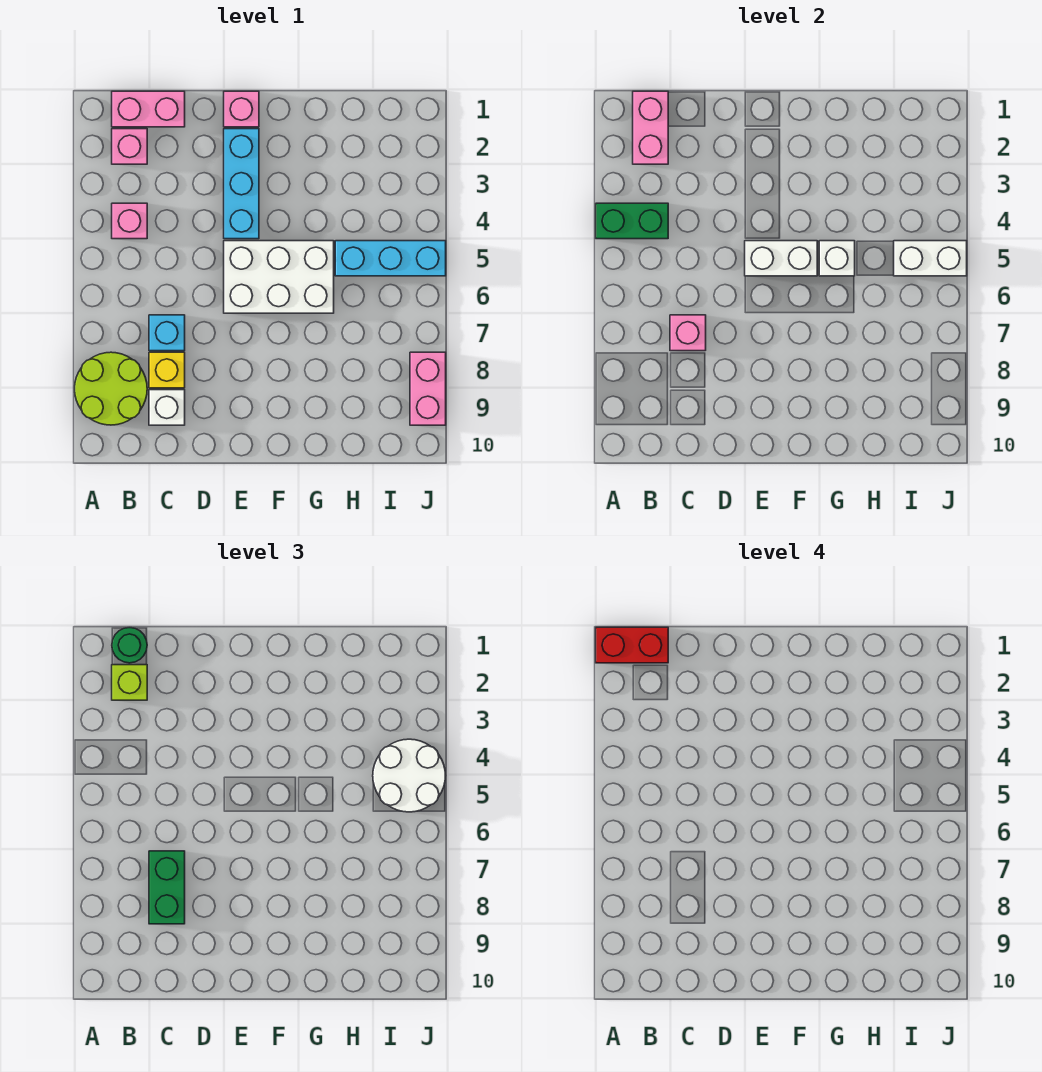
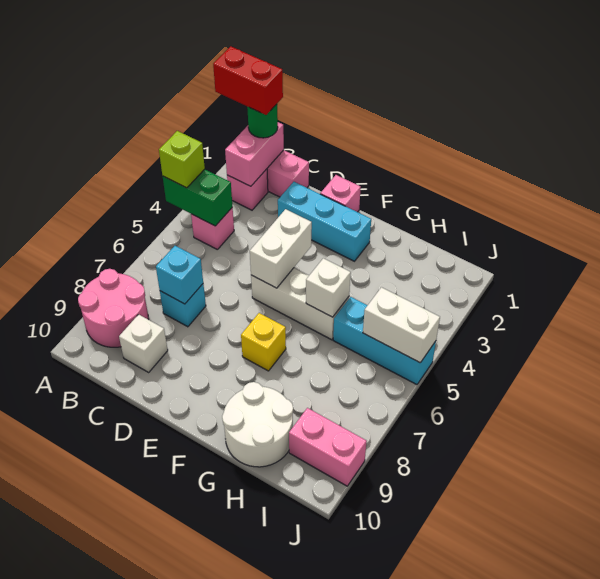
lime round brick A8:B9 level 1 -> pink round brick A8:B9 level 1
lime brick B2 level 3 -> lime brick A4 level 3
pink brick C7 level 2 -> cyan brick C7 level 2
green brick C7:C8 level 3 -> none
yellow brick C8 level 1 -> yellow brick F7 level 1
cyan brick E2:E4 level 1 -> cyan brick D2:F2 level 1
white brick E5:G6 level 1 -> white brick E5:G5 level 1
white brick E5:F5 level 2 -> white brick E4:E5 level 2
white round brick I4:J5 level 3 -> white round brick G9:H10 level 1
pink brick J8:J9 level 1 -> pink brick I9:J9 level 1

